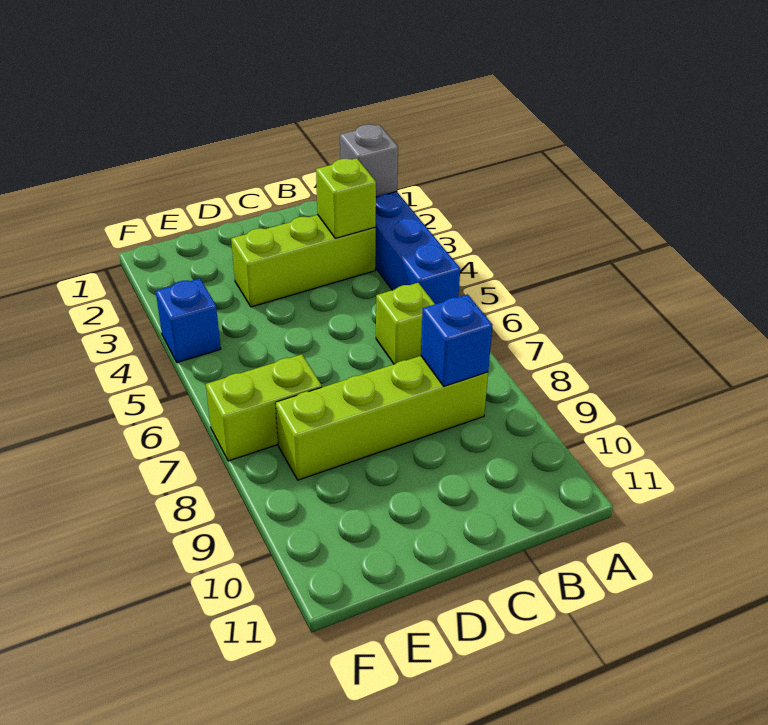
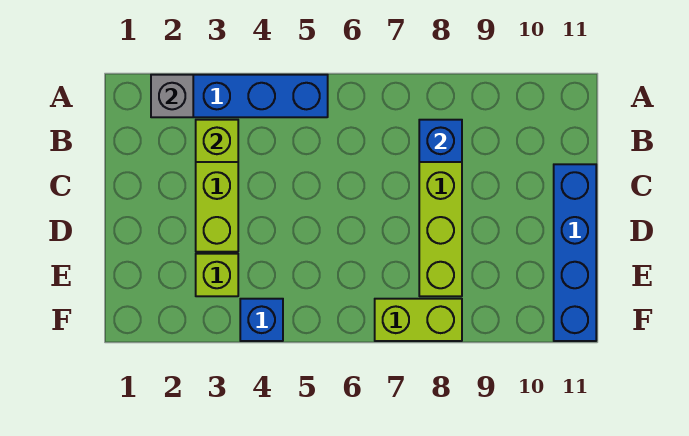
lime brick B6 level 1 -> lime brick E3 level 1
none -> blue brick C11:F11 level 1
lime brick E7:F7 level 1 -> lime brick F7:F8 level 1

